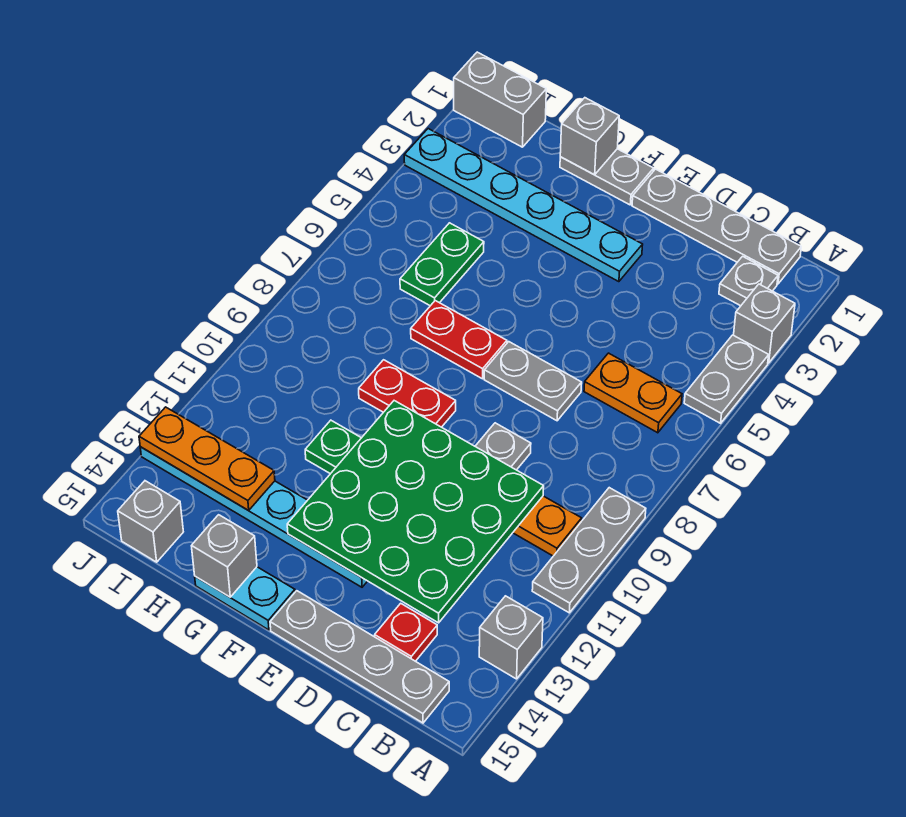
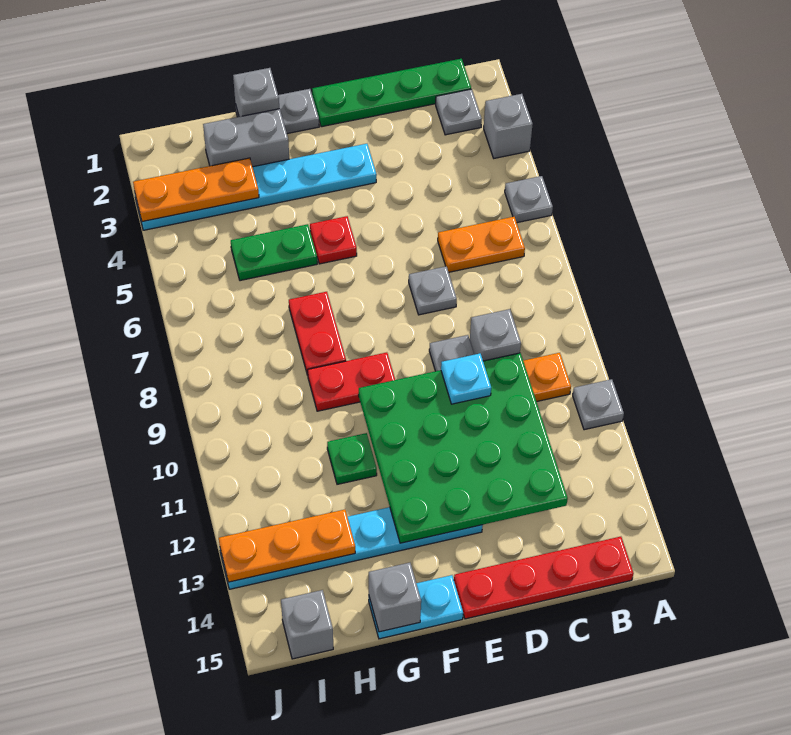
grey plate A4:A5 level 1 -> grey plate A5 level 1
grey plate A9:A11 level 1 -> grey plate A11 level 1
grey brick A13 level 1 -> grey brick C9 level 1
grey plate B1:E1 level 1 -> green plate B1:E1 level 1
grey plate B15:E15 level 1 -> red plate B15:E15 level 1
red plate C14 level 1 -> red plate F5 level 1
grey plate D7:E7 level 1 -> grey plate D7 level 1
none -> cyan plate D10 level 3
red plate F7:G7 level 1 -> red plate G7:G8 level 1
none -> orange plate H3:J3 level 2
green plate H5:H6 level 1 -> green plate G5:H5 level 1
grey brick I1:J1 level 1 -> grey brick G2:H2 level 1

